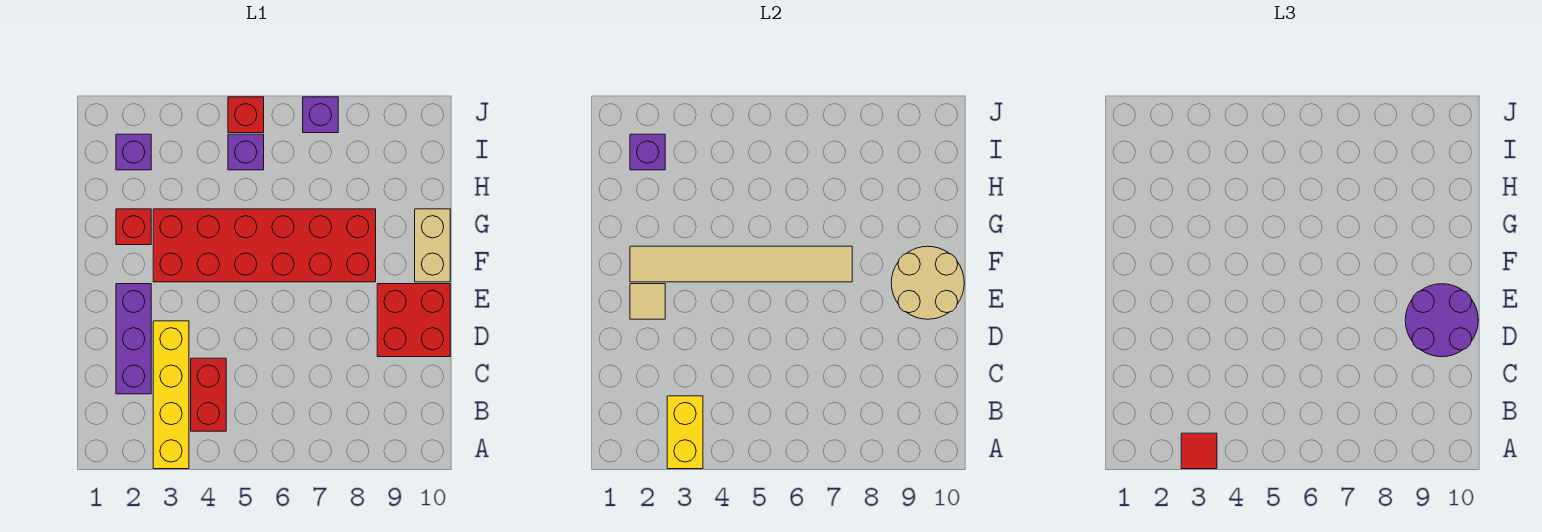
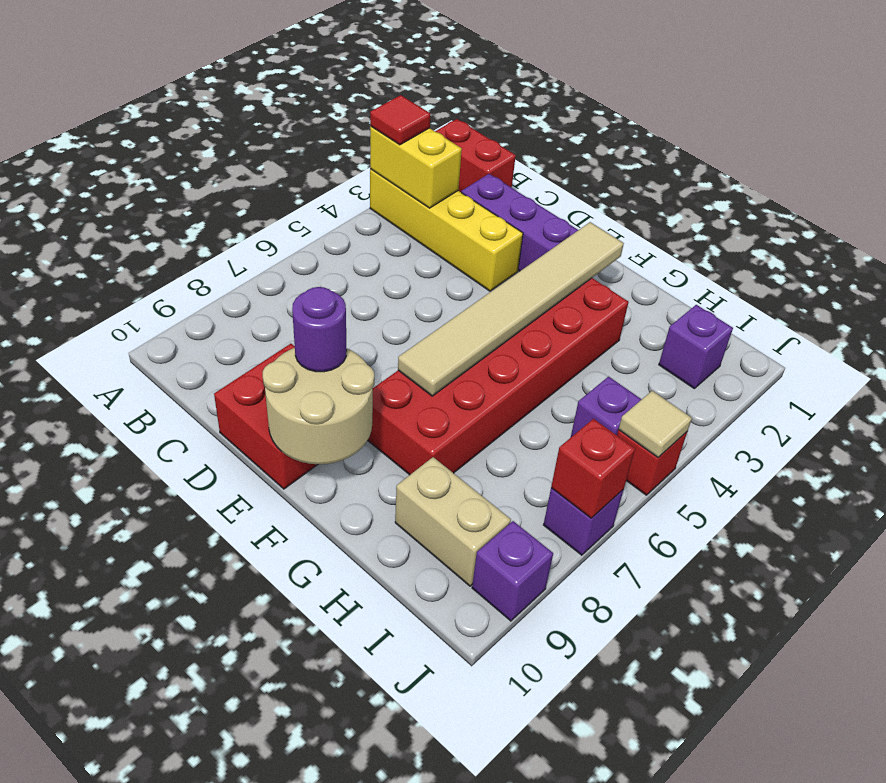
red brick B4:C4 level 1 -> red brick A1:B1 level 1
purple round brick D9:E10 level 3 -> purple round brick E9 level 3
tan tile E2 level 2 -> tan tile J5 level 2
tan brick F10:G10 level 1 -> tan brick H9:I9 level 1
red brick G2 level 1 -> red brick J7 level 2
purple brick I2 level 2 -> purple brick J9 level 1

